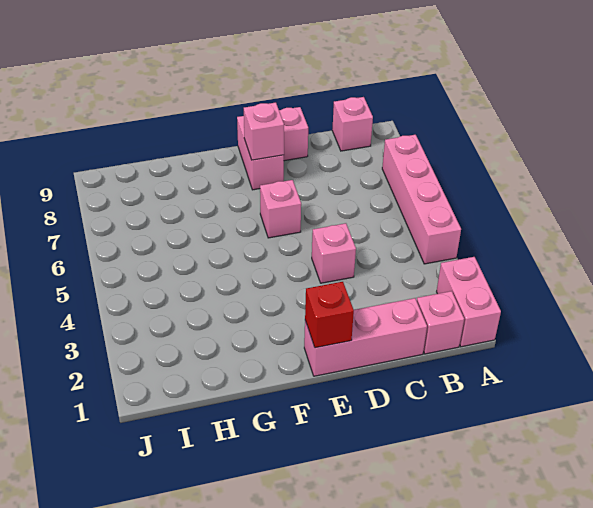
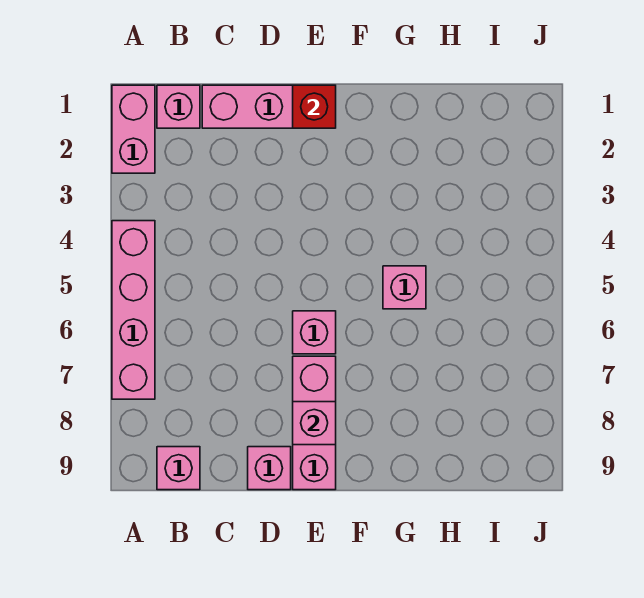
pink brick D4 level 1 -> pink brick G5 level 1
pink brick E8:E9 level 1 -> pink brick E7:E9 level 1

